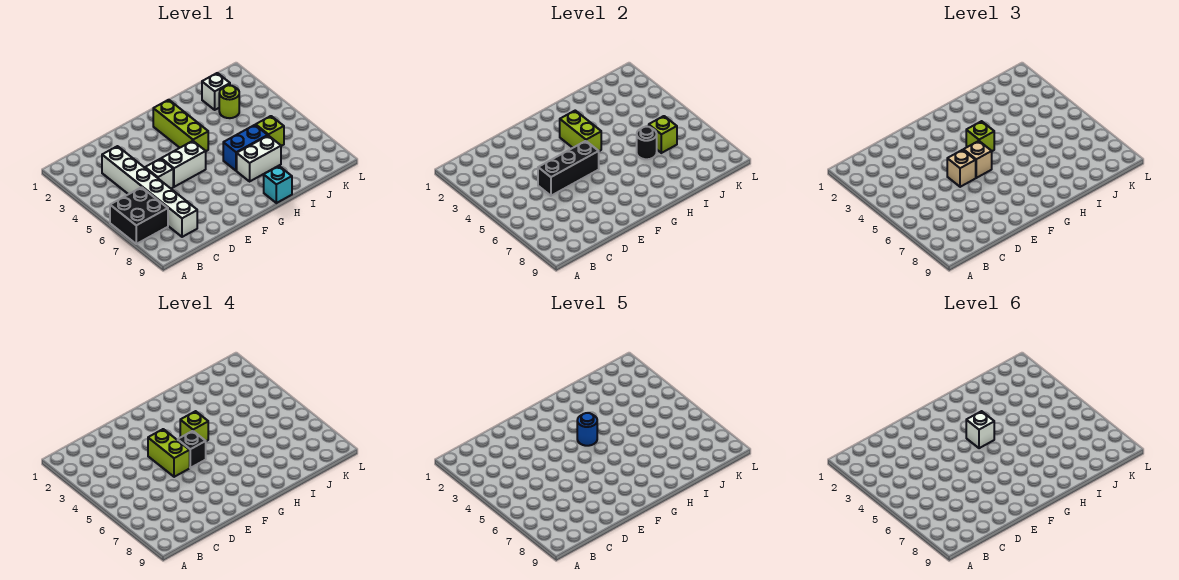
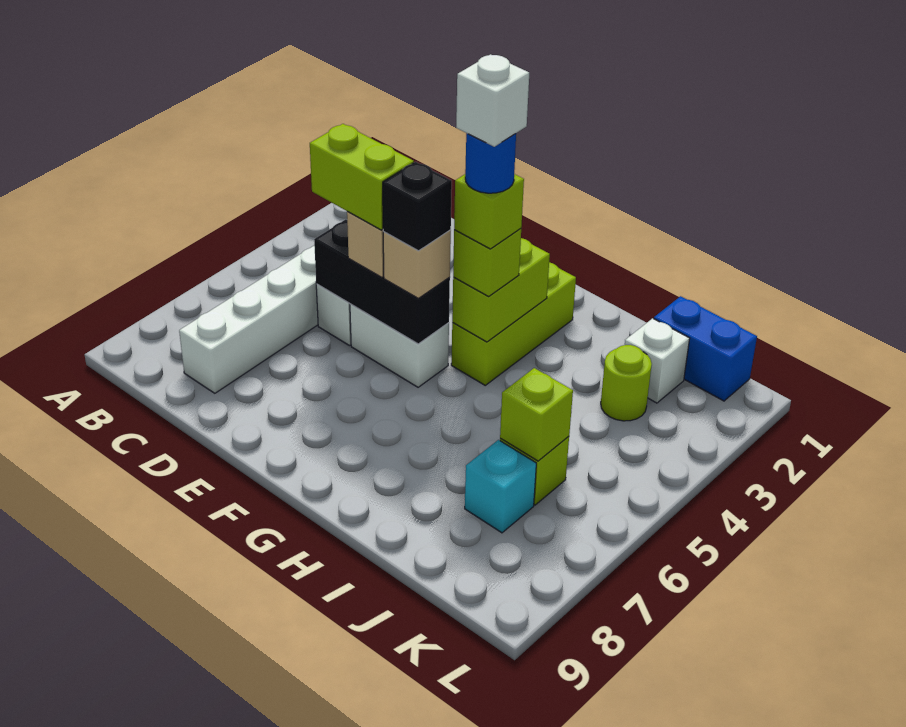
black brick A6:B7 level 1 -> none
lime brick E4:E5 level 4 -> lime brick D5:E5 level 4
blue brick H6:I6 level 1 -> blue brick J1:K1 level 1
white brick H7:I7 level 1 -> none
cyan brick H9 level 1 -> cyan brick J7 level 1
black round brick I6 level 2 -> none

